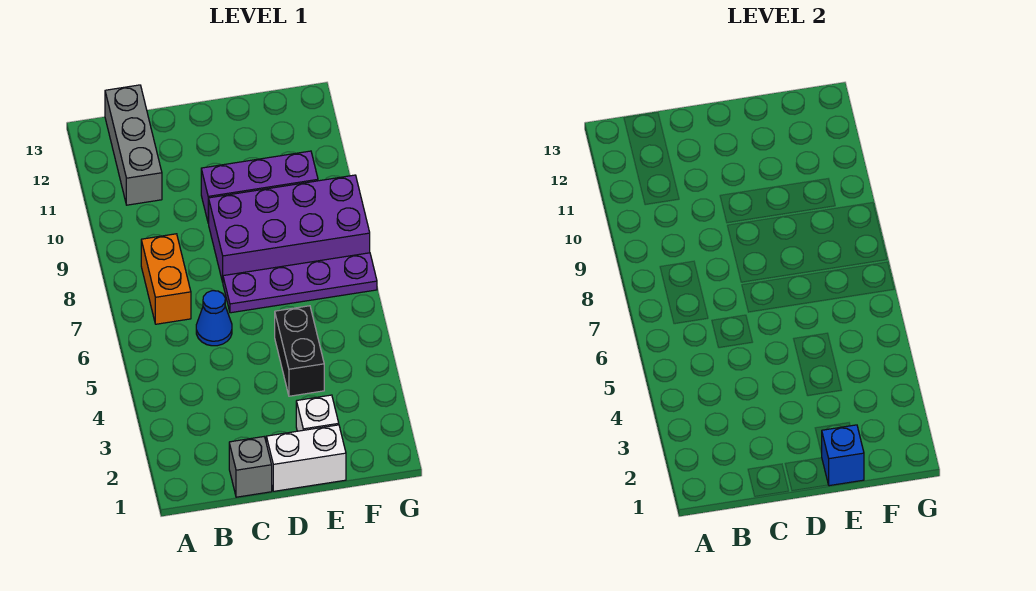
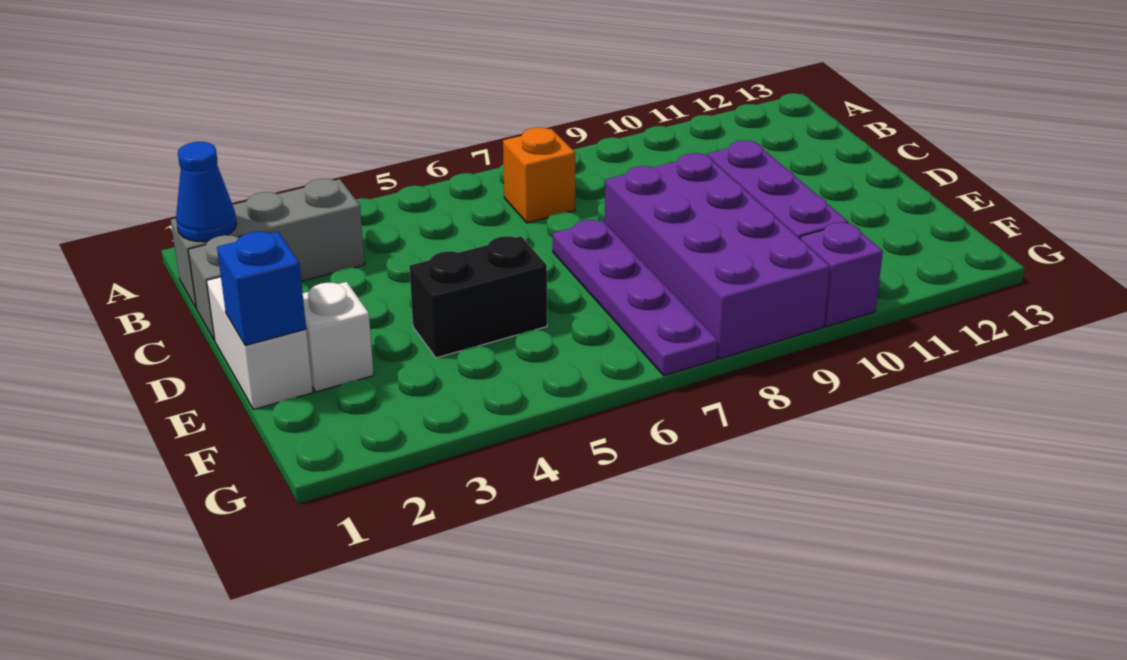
orange brick B7:B8 level 1 -> orange brick B7 level 1
grey brick B11:B13 level 1 -> grey brick B1:B3 level 1
blue cone C6 level 1 -> blue cone B1 level 2
none -> purple brick G10 level 1

